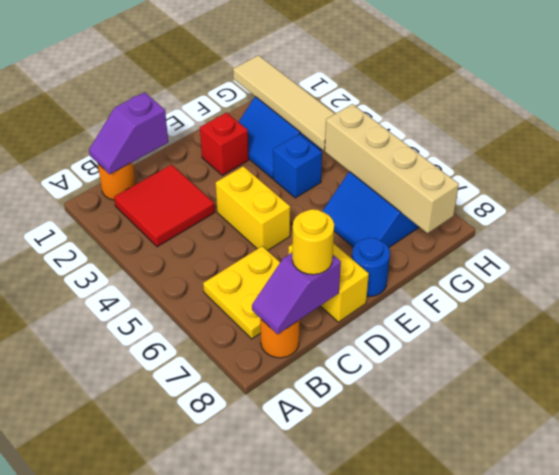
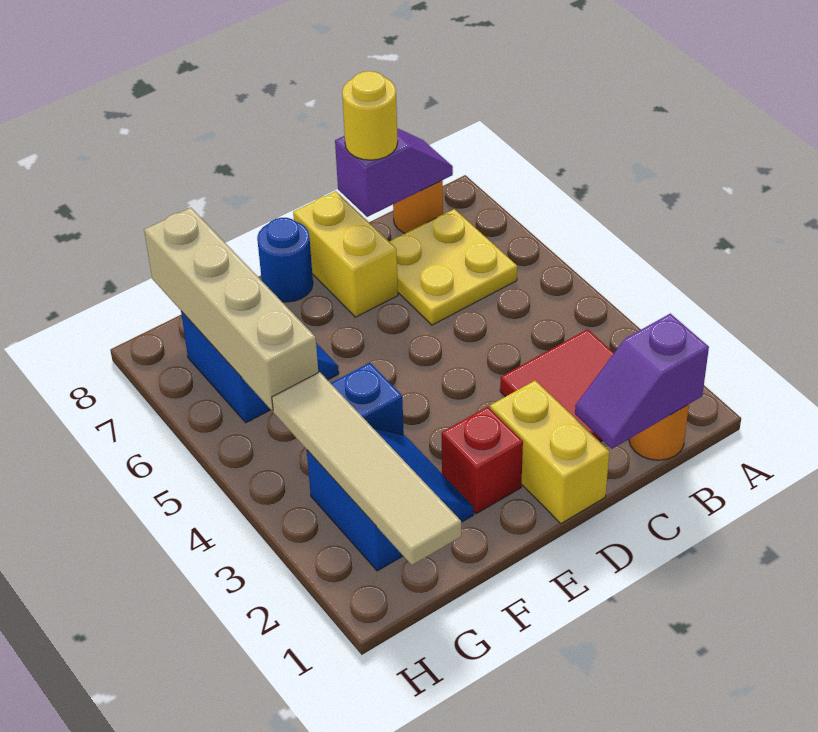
purple slope B1:C1 level 2 top C -> purple slope B1:C1 level 2 top B
yellow brick D4:D5 level 1 -> yellow brick D1:D2 level 1

